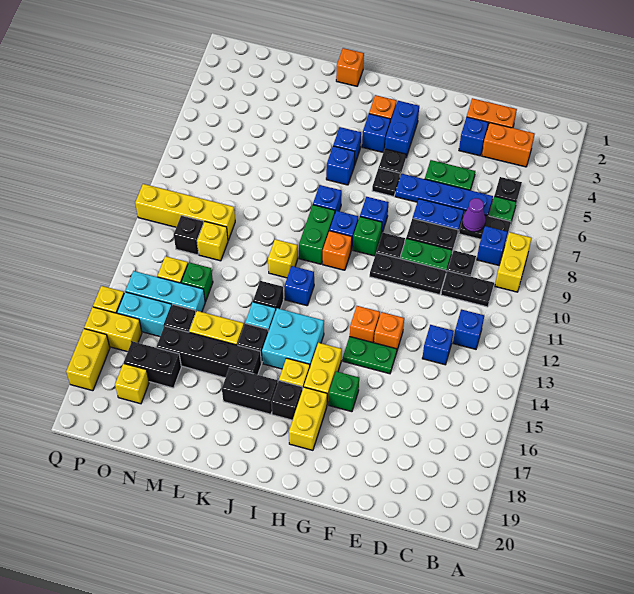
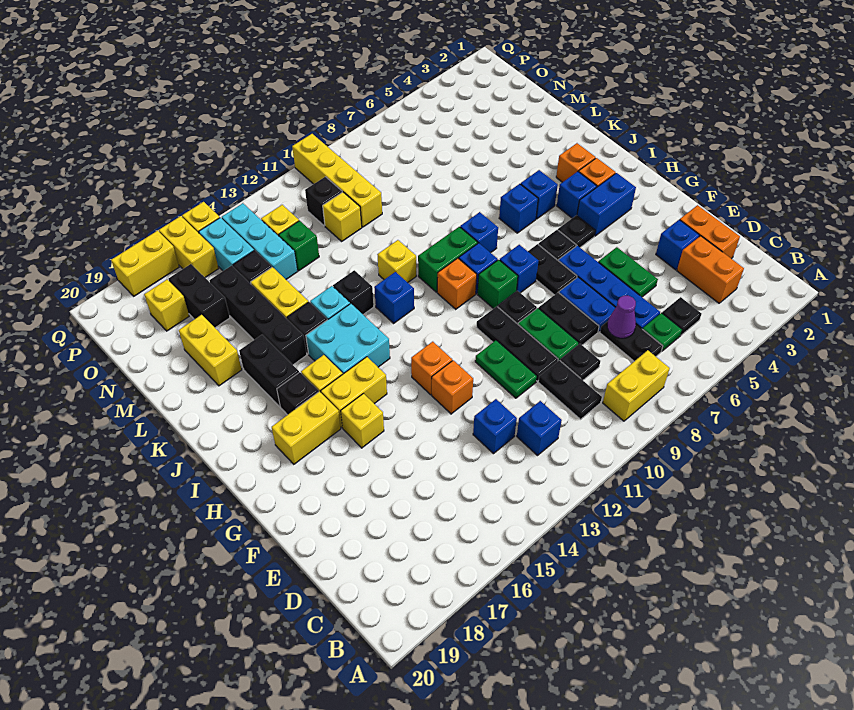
blue brick C8 level 1 -> none
green plate F14:G14 level 1 -> green plate E11:F11 level 1
none -> black plate G7:H7 level 1
green brick G16 level 1 -> yellow brick G16 level 1
orange brick K1 level 1 -> orange brick J3 level 1
none -> yellow brick L18:M18 level 1

